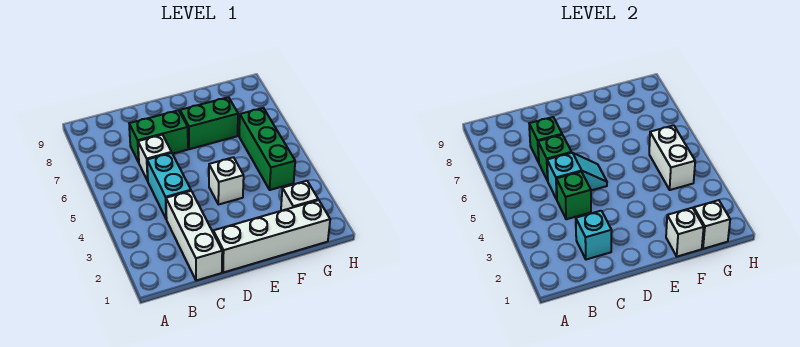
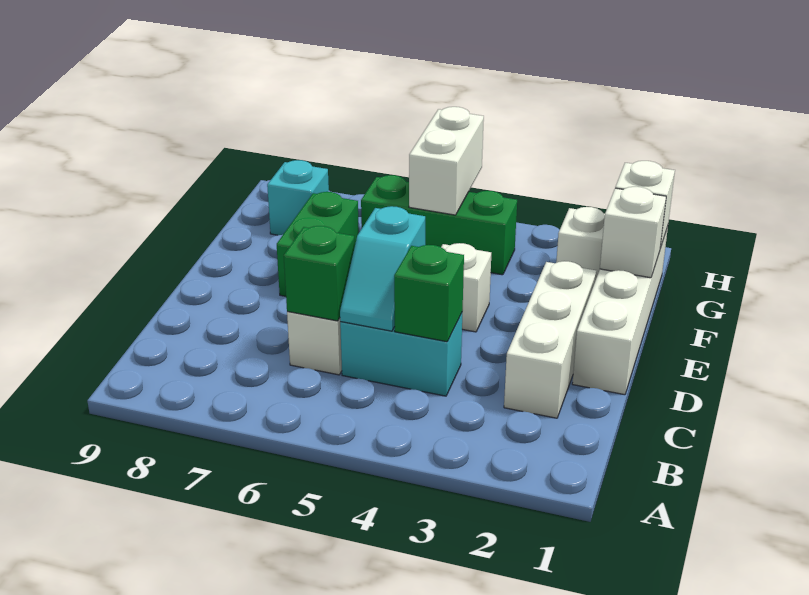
white brick C1:C3 level 1 -> white brick C2:E2 level 1
cyan brick C2 level 2 -> cyan brick G8 level 1
cyan slope C5:D5 level 2 top C -> cyan slope C5:D5 level 2 top D
green brick C7:D7 level 1 -> none
green brick C7 level 2 -> none
white brick G4:G5 level 2 -> white brick G5:H5 level 2

